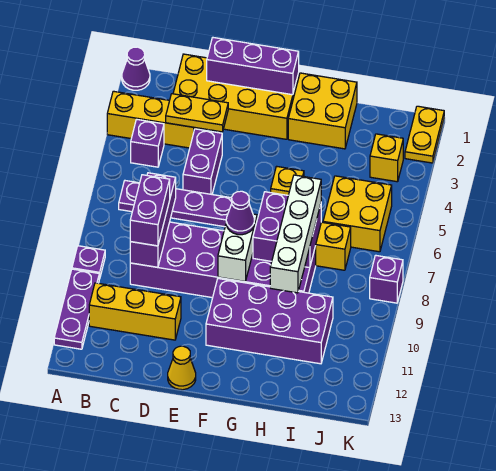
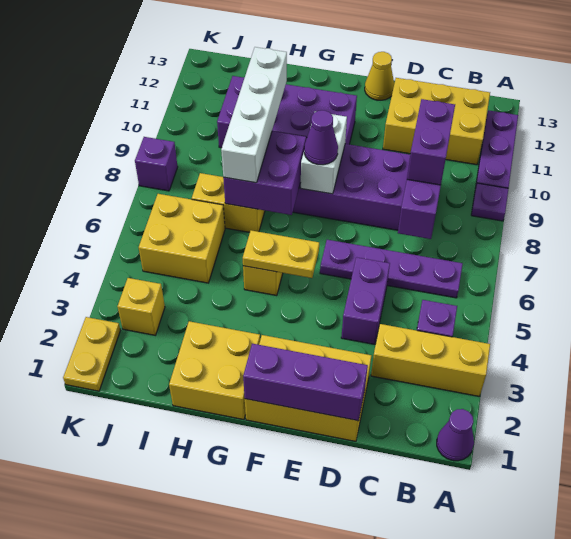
yellow brick B11:D11 level 1 -> yellow brick B11:D12 level 1
yellow brick C1:F2 level 1 -> yellow brick D1:F2 level 1
yellow plate C3:D3 level 2 -> yellow plate F5:G5 level 2

